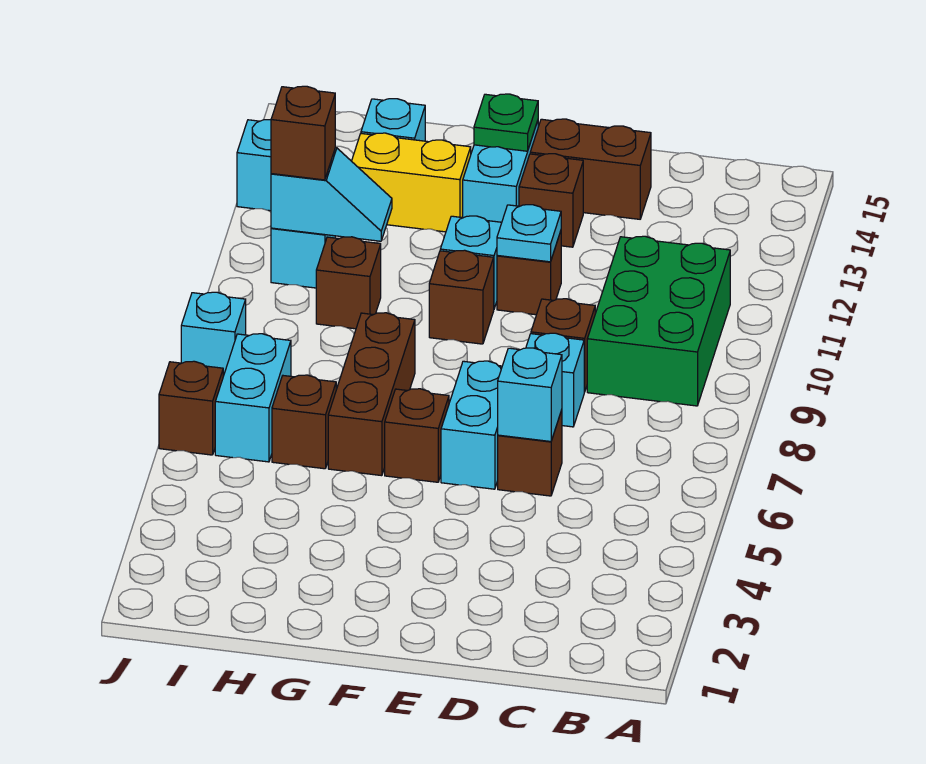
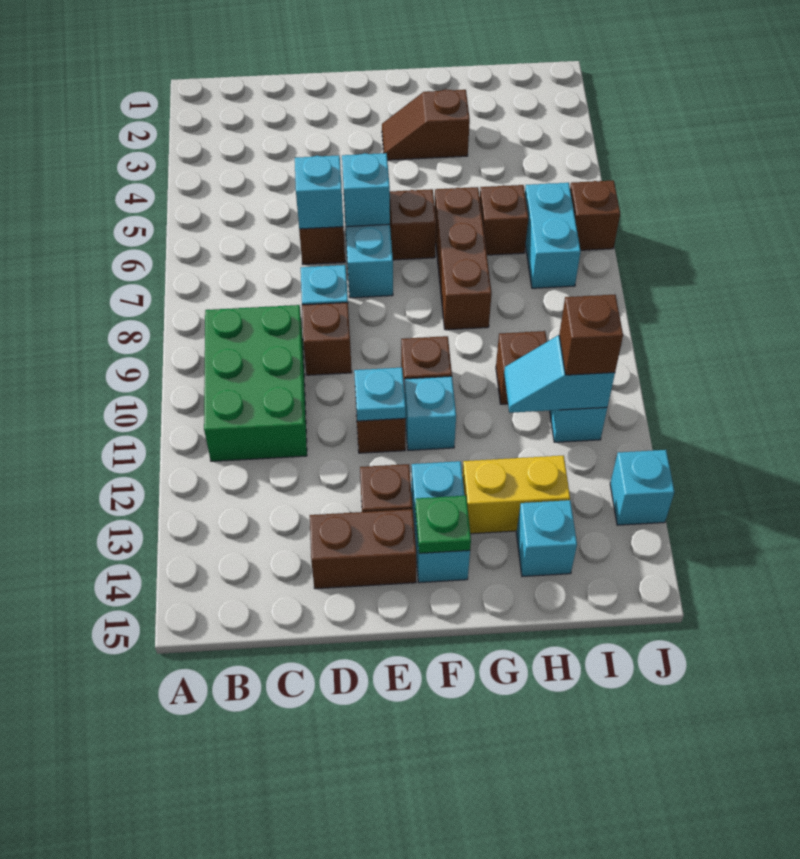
none -> brown slope F3:G3 level 1 top G
cyan brick J8 level 1 -> cyan brick E6 level 2

